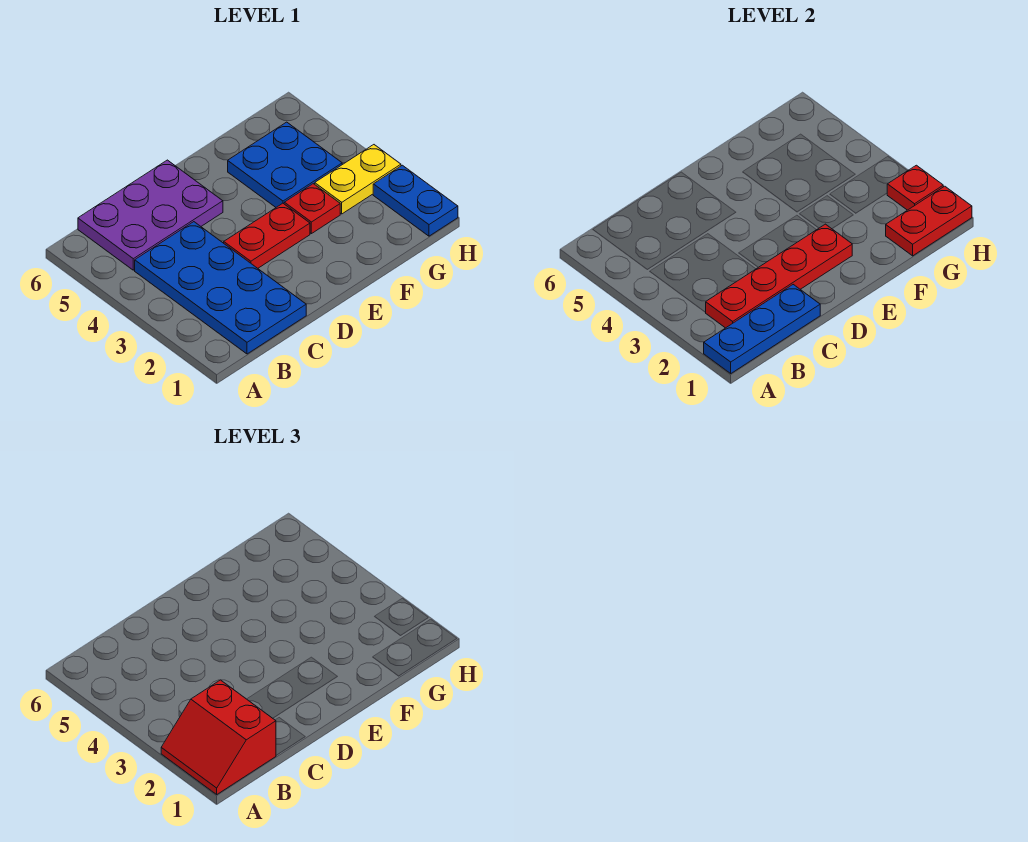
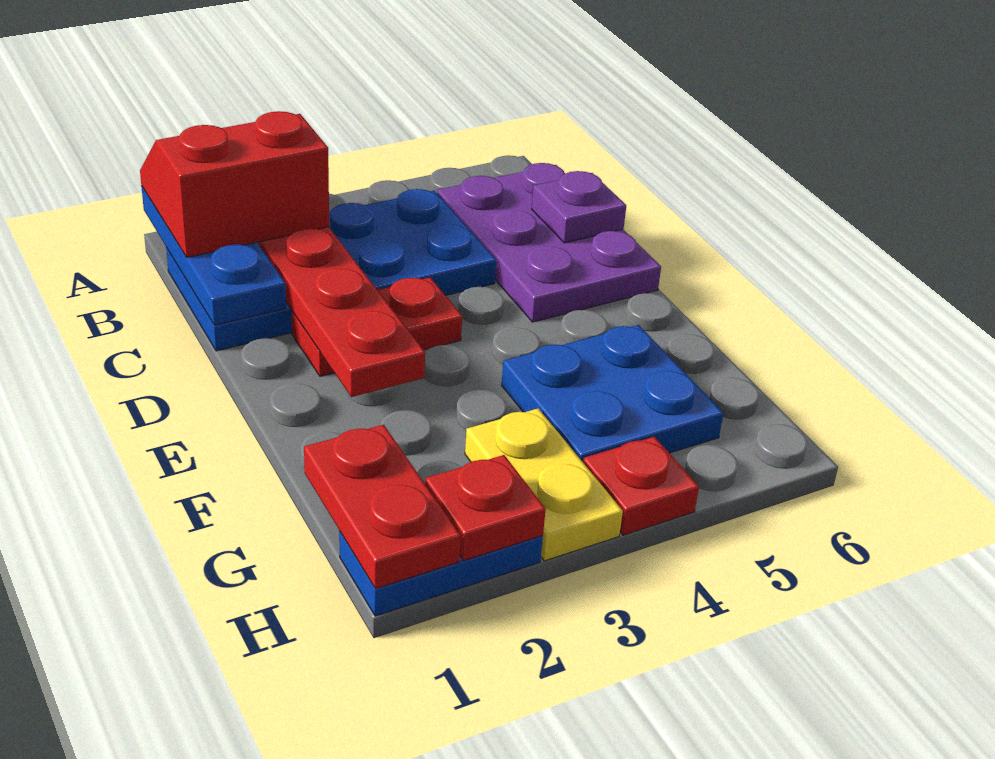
none -> purple plate C6 level 2
red plate D3:E3 level 1 -> red plate D2:D3 level 1
red plate F3 level 1 -> red plate H4 level 1

